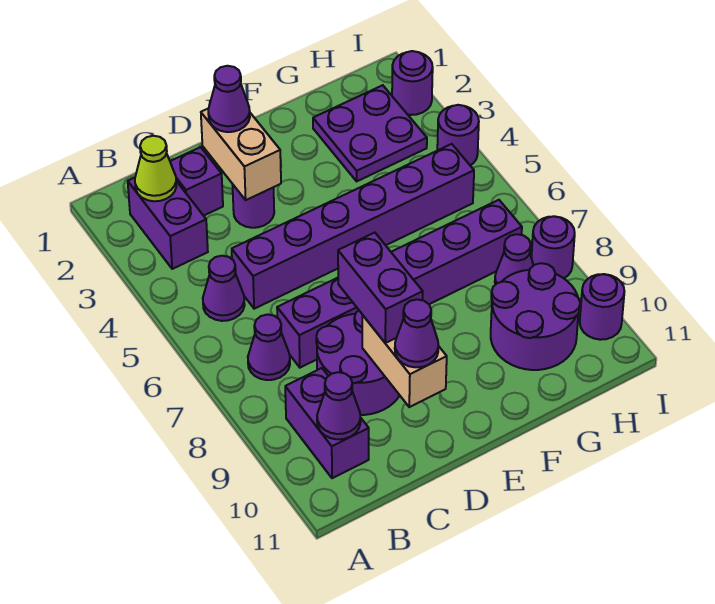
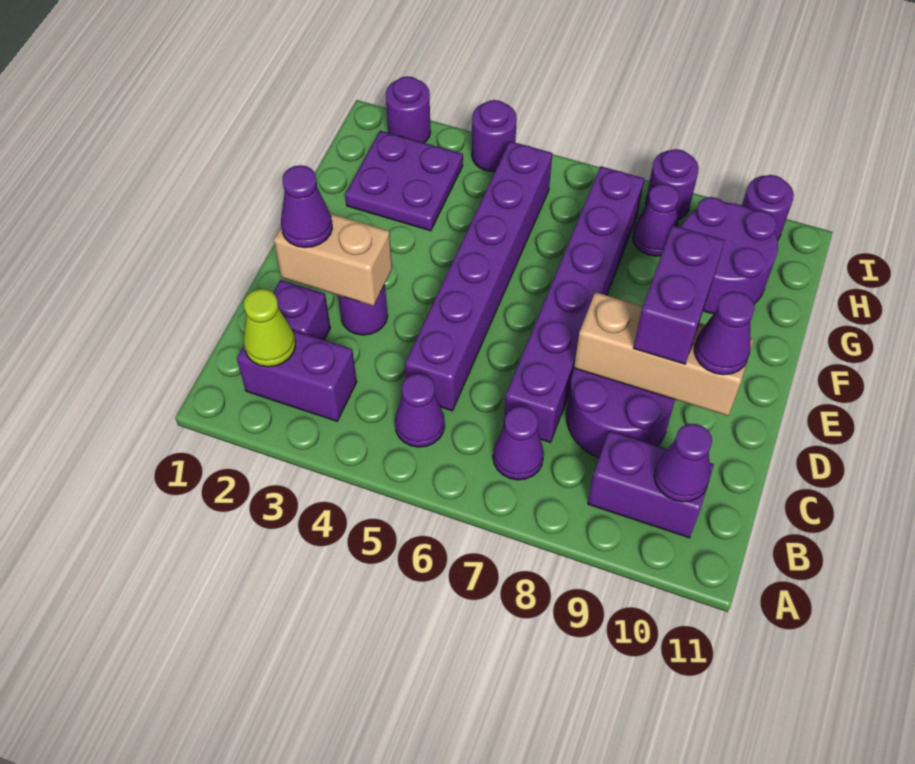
purple brick D8:D9 level 3 -> purple brick D9:E9 level 3
tan brick D9:D10 level 2 -> tan brick D8:D10 level 2

